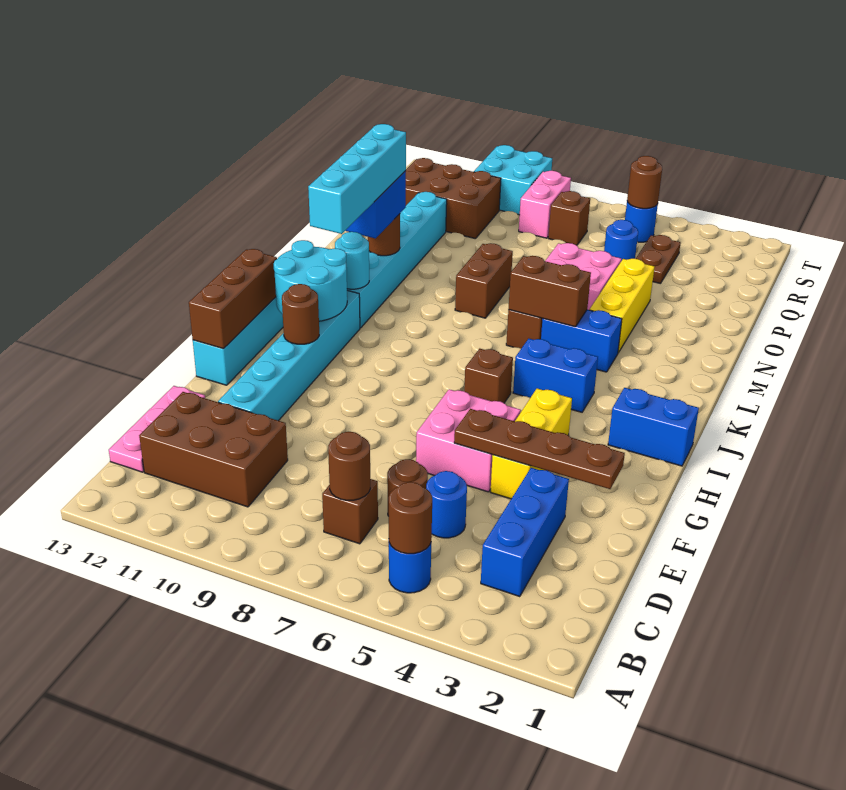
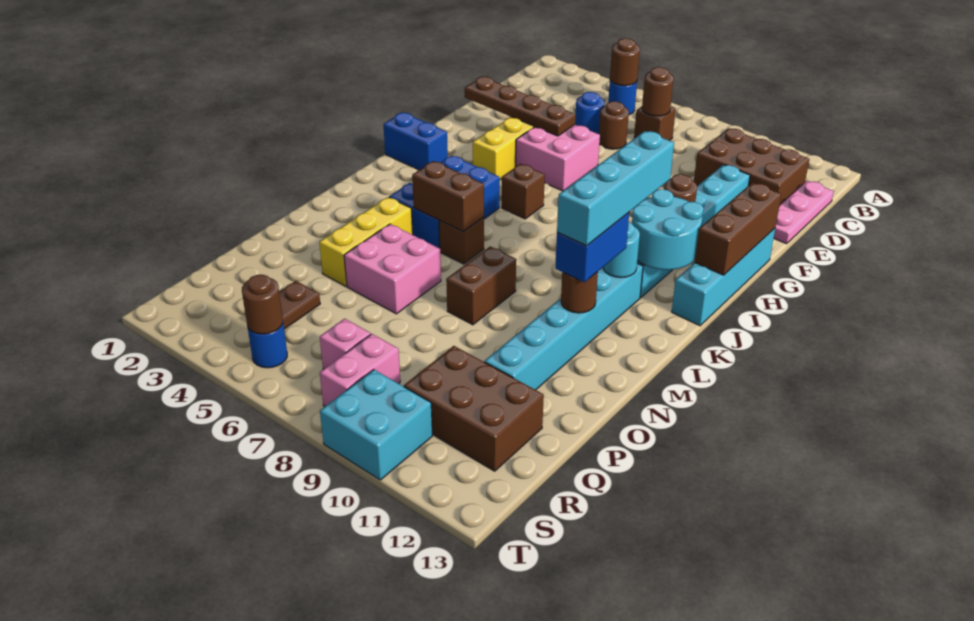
blue brick C3:E3 level 1 -> none
blue round brick Q5 level 1 -> none
brown brick R7 level 1 -> pink brick R7 level 1

